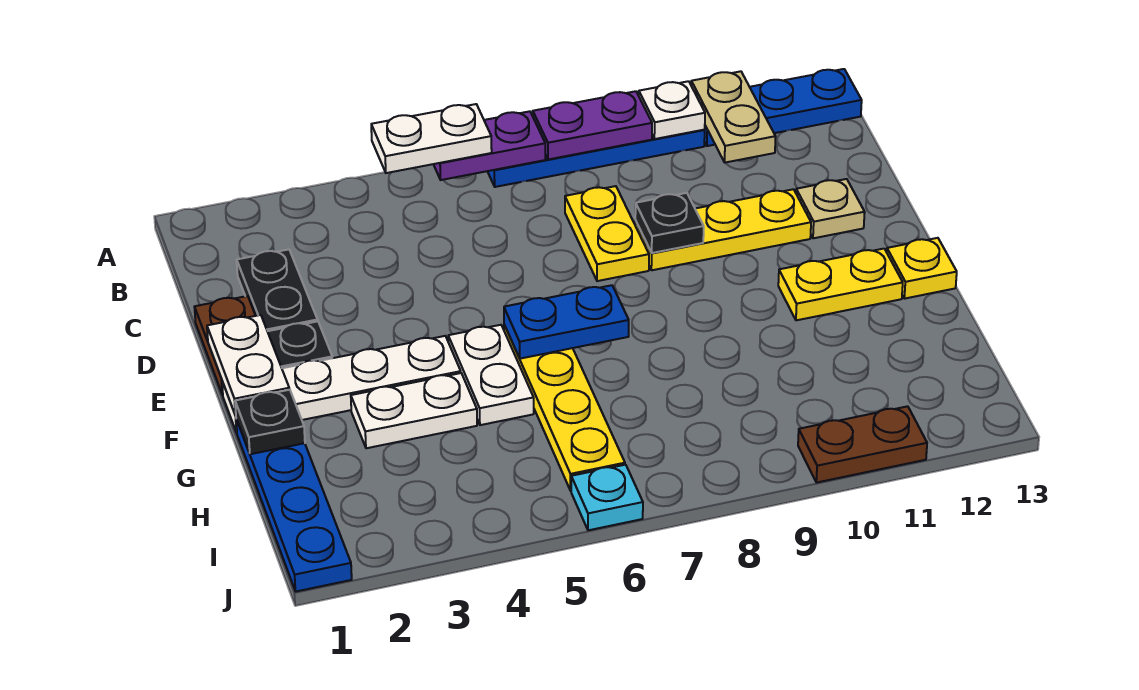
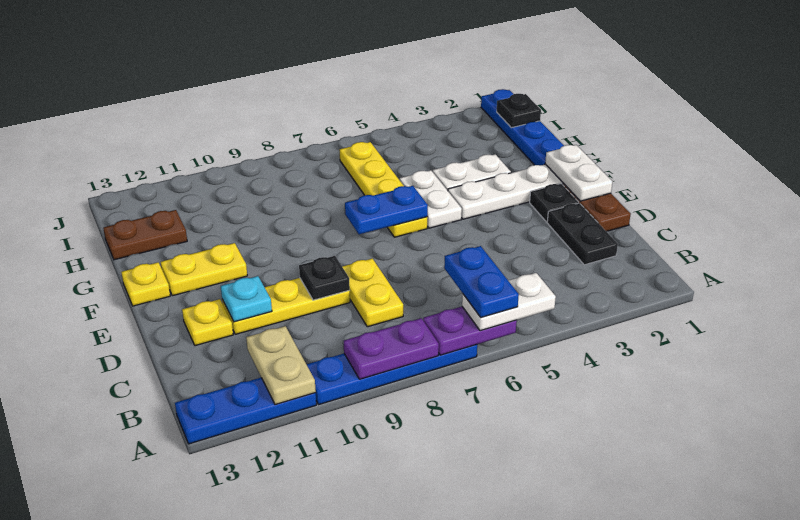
none -> blue plate A6:B6 level 4
white plate A10 level 2 -> none
tan plate D12 level 1 -> yellow plate D12 level 1
black plate G1 level 2 -> black plate I1 level 2
cyan plate J6 level 1 -> cyan plate D11 level 2
brown plate J10:J11 level 1 -> brown plate H12:H13 level 1

